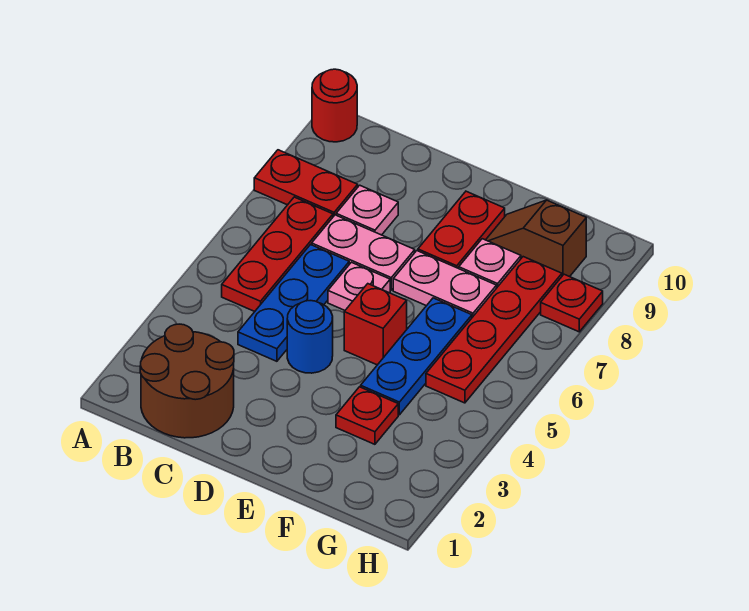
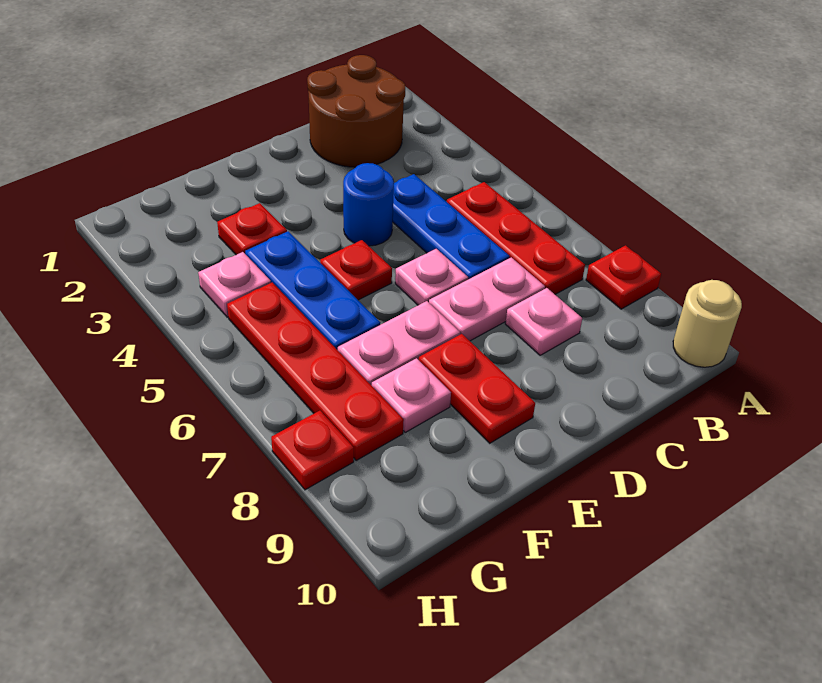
red plate A8:B8 level 1 -> red plate A8 level 1
red round brick A10 level 1 -> tan round brick A10 level 1
red brick E5 level 1 -> red plate E5 level 1
brown slope F9:G9 level 1 top G -> none
none -> pink plate G4 level 1

